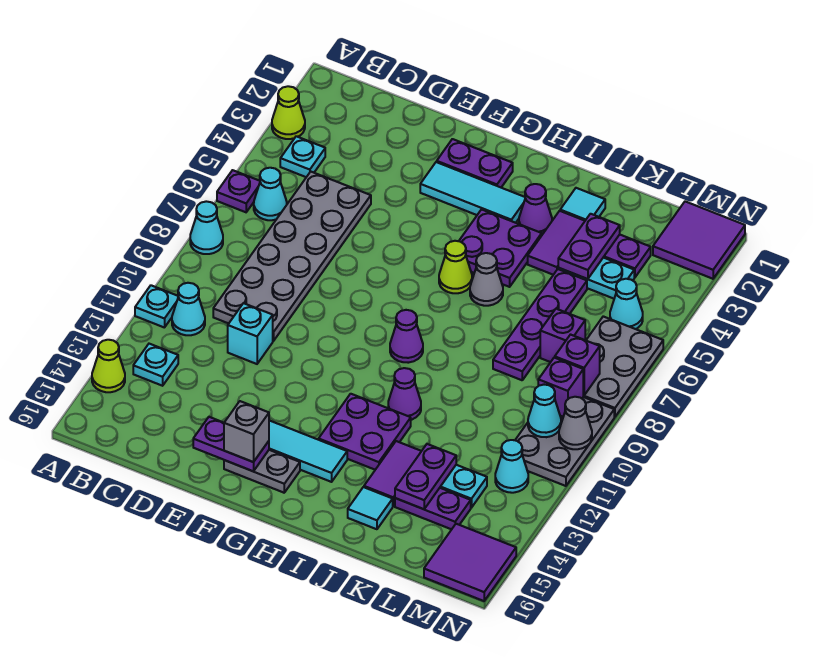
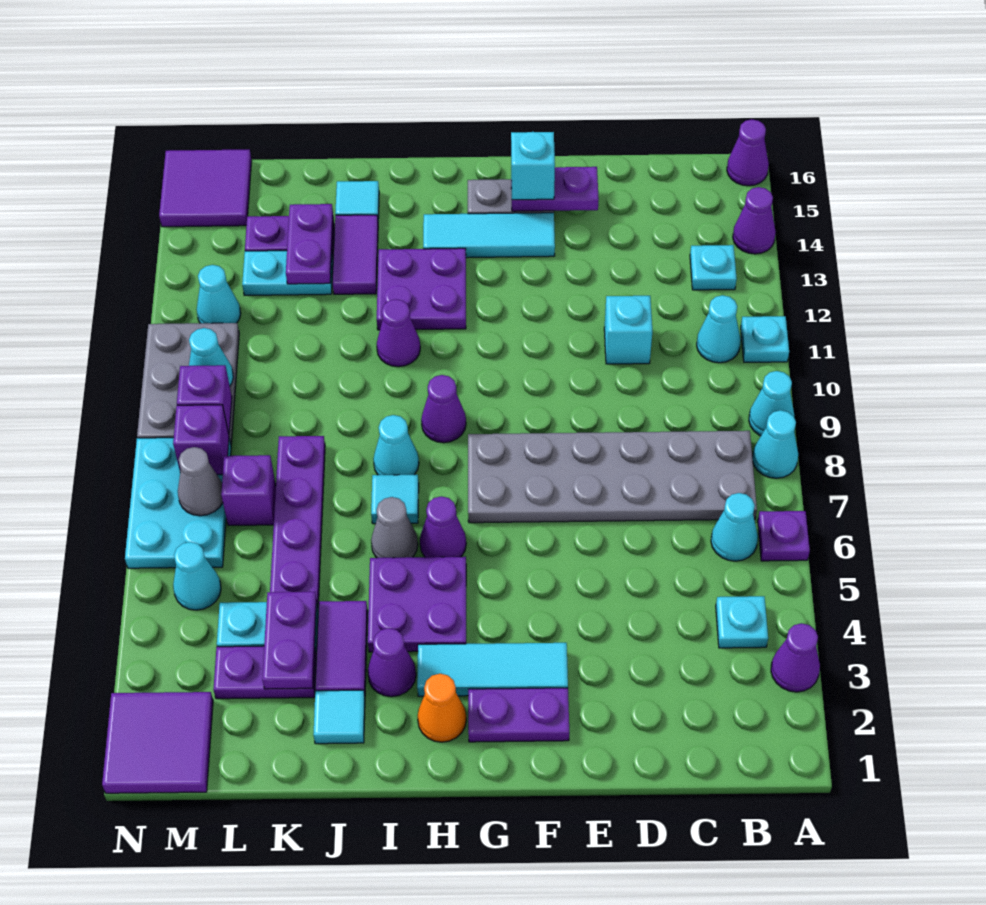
lime cone A3 level 1 -> purple cone A3 level 1
none -> cyan cone A9 level 1
lime cone A14 level 1 -> purple cone A14 level 1
none -> purple cone A16 level 1
grey plate C5:D10 level 1 -> grey plate B7:G8 level 1
grey brick F15 level 3 -> cyan brick F15 level 3
none -> orange cone H2 level 1
lime cone H6 level 1 -> purple cone H6 level 1
none -> cyan tile I7 level 1
none -> cyan cone I8 level 1
grey plate M6:N8 level 1 -> cyan plate M6:N8 level 1
grey cone N10 level 2 -> grey cone M7 level 2

